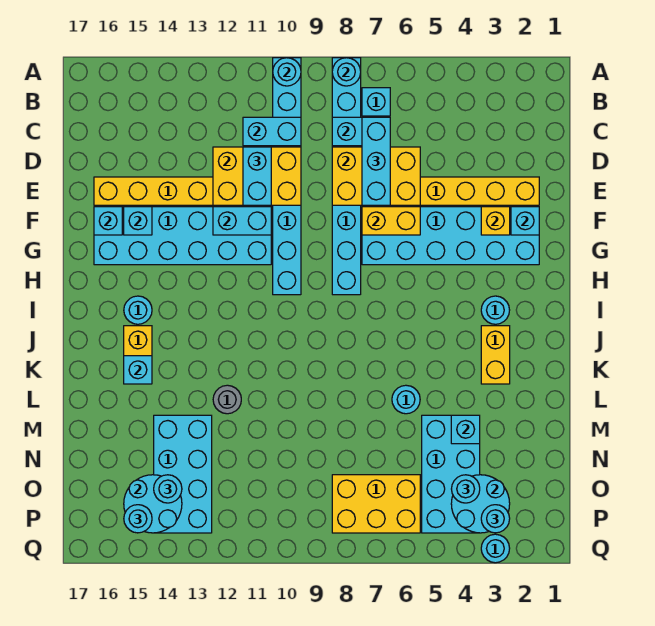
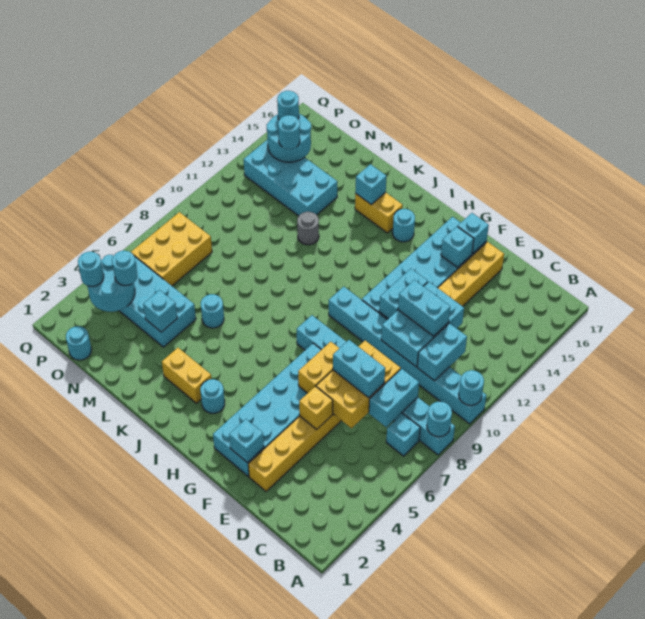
cyan brick C7:E7 level 3 -> cyan brick D7:E7 level 3
yellow brick D10:E12 level 2 -> cyan brick D10:E12 level 2
yellow brick F3 level 2 -> yellow brick E5 level 2
cyan round brick Q3 level 1 -> cyan round brick O1 level 1

